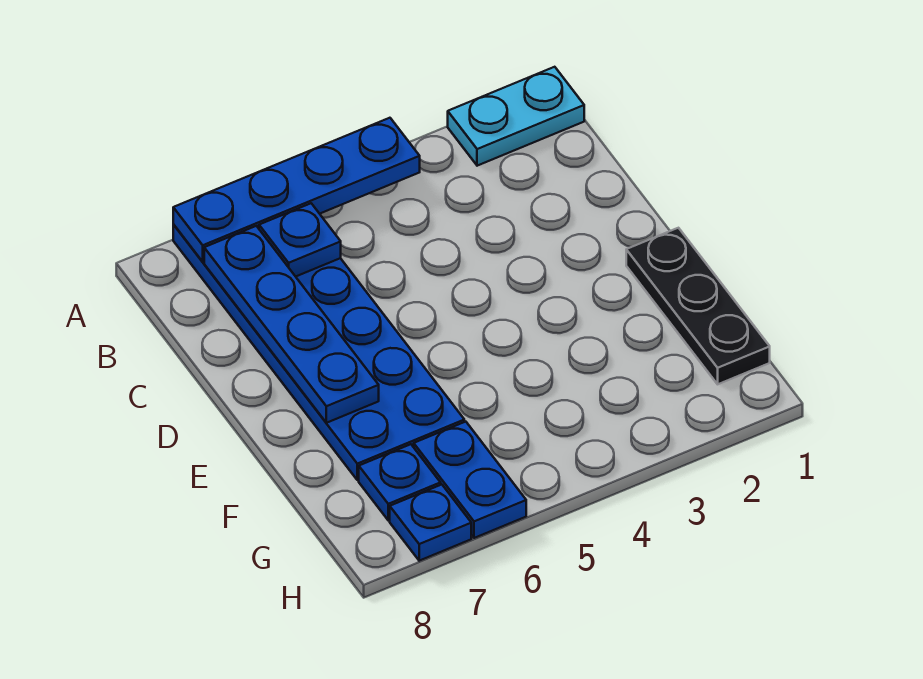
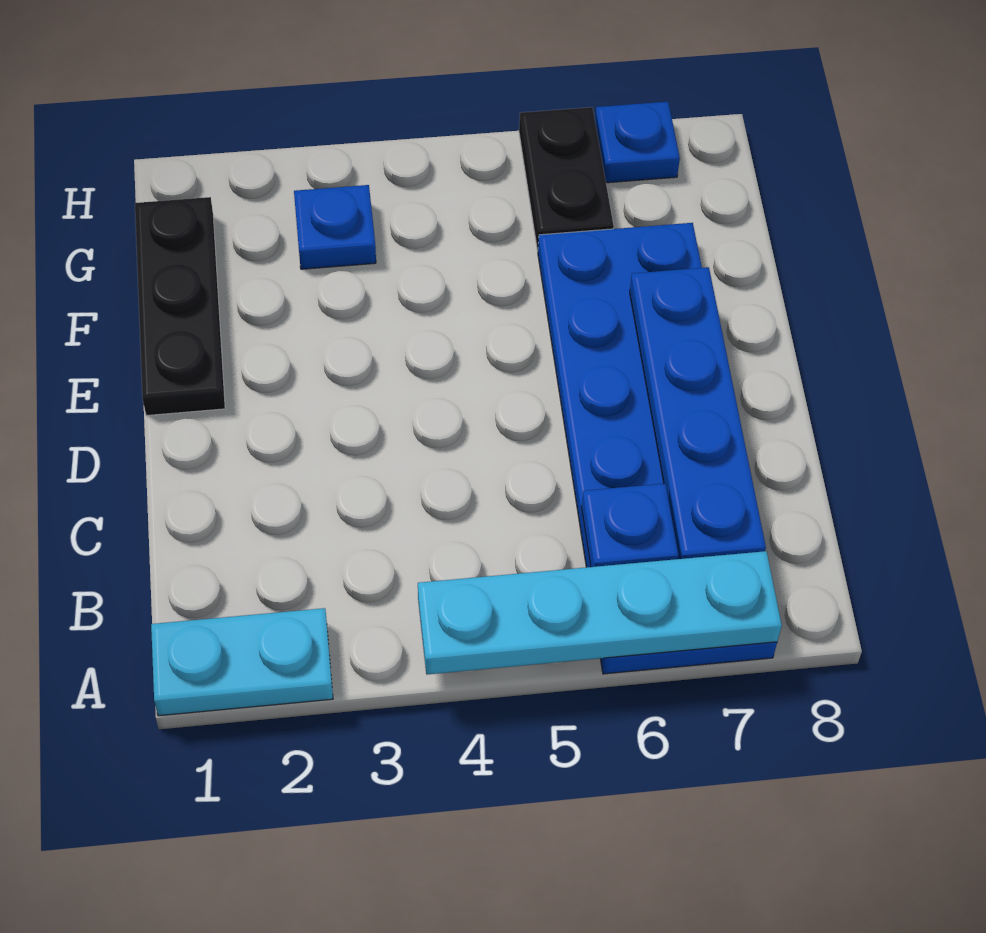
blue plate A4:A7 level 2 -> cyan plate A4:A7 level 2
blue plate G6:H6 level 1 -> black plate G6:H6 level 1
blue plate G7 level 1 -> blue plate G3 level 1

